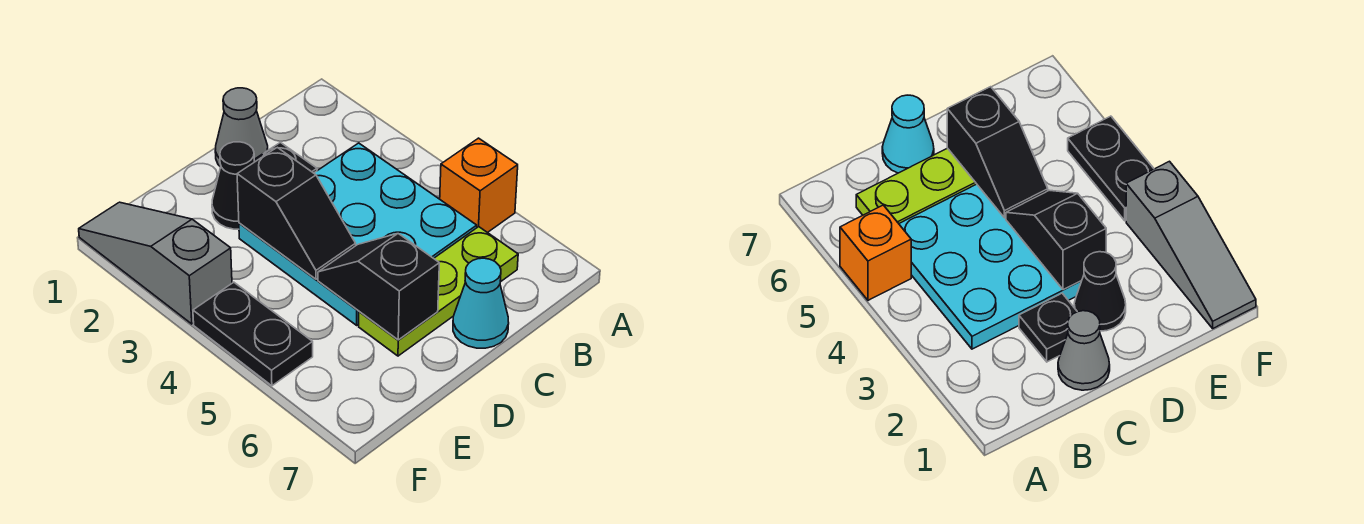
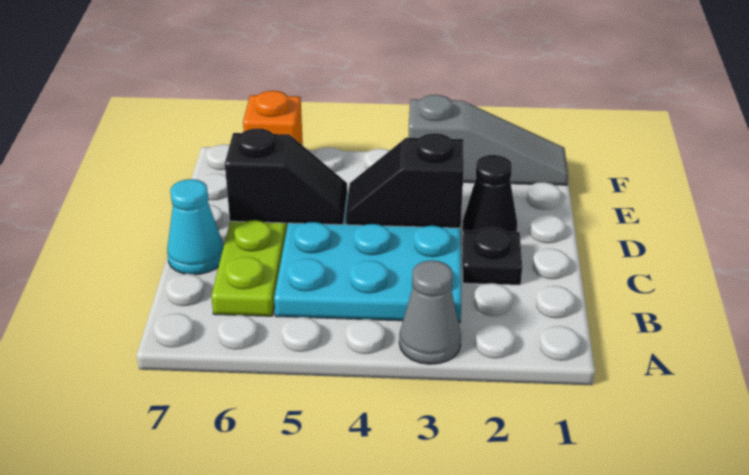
orange brick A5 level 1 -> orange brick F6 level 1
grey cone C1 level 1 -> grey cone A3 level 1
black plate F4:F5 level 1 -> none

